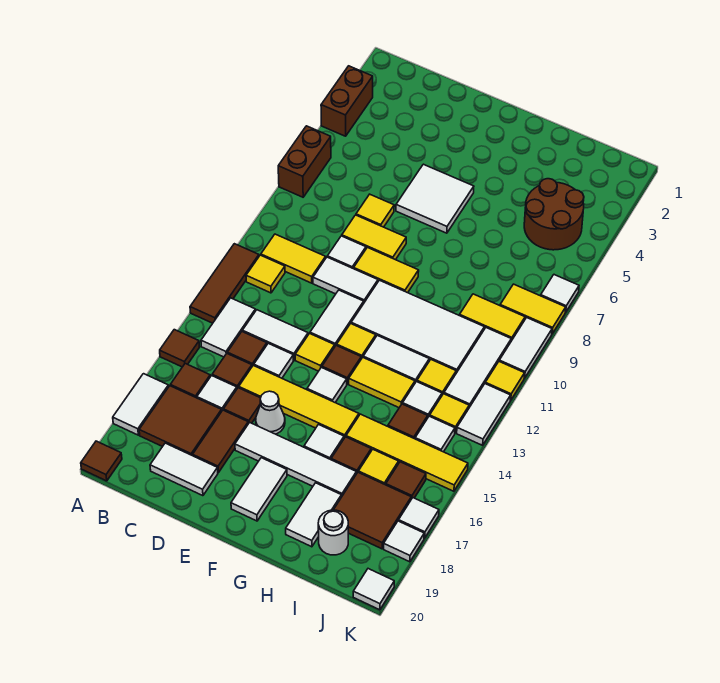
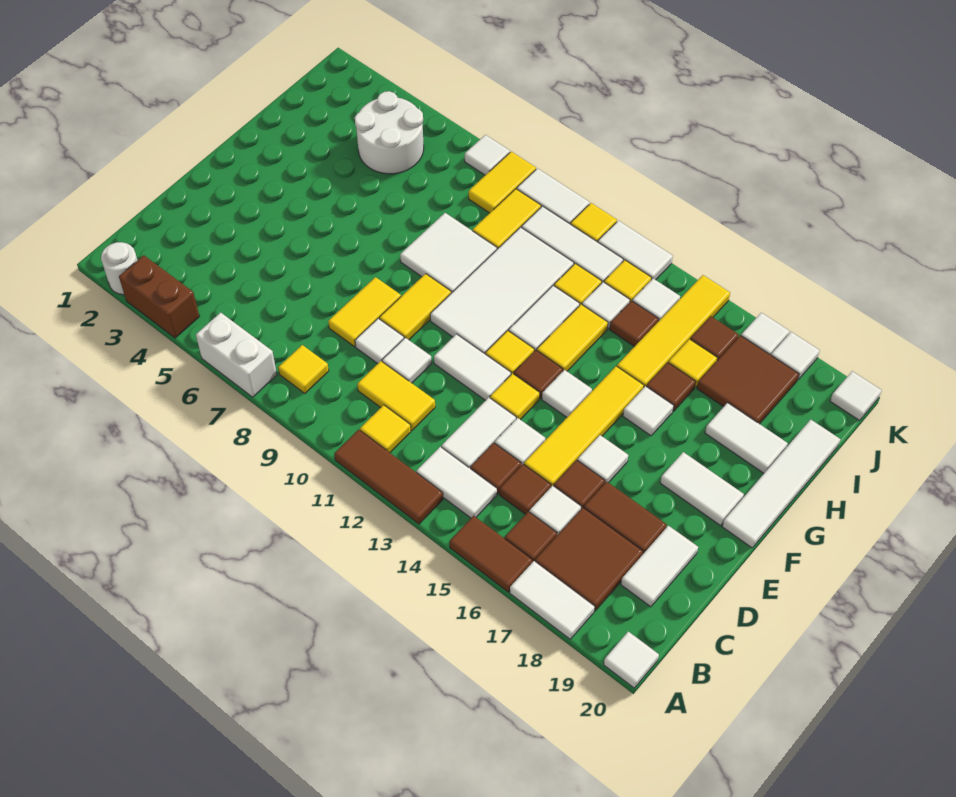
brown brick A6:A7 level 1 -> white brick A6:A7 level 1
brown tile A15 level 1 -> brown tile A15:A16 level 1
brown tile A20 level 1 -> white tile A20 level 1
yellow tile B10:C10 level 1 -> yellow tile C10:C11 level 1
yellow tile D7 level 1 -> yellow tile B8 level 1
white tile D10:E10 level 1 -> white tile D10 level 1
white tile E5:F6 level 1 -> white tile G8:H9 level 1
white cone E16 level 1 -> white tile E16 level 1
white tile E17:H17 level 1 -> white tile F20:I20 level 1
brown round brick I4:J5 level 1 -> white round brick I4:J5 level 1
white round brick I19 level 1 -> white round brick A2 level 1

